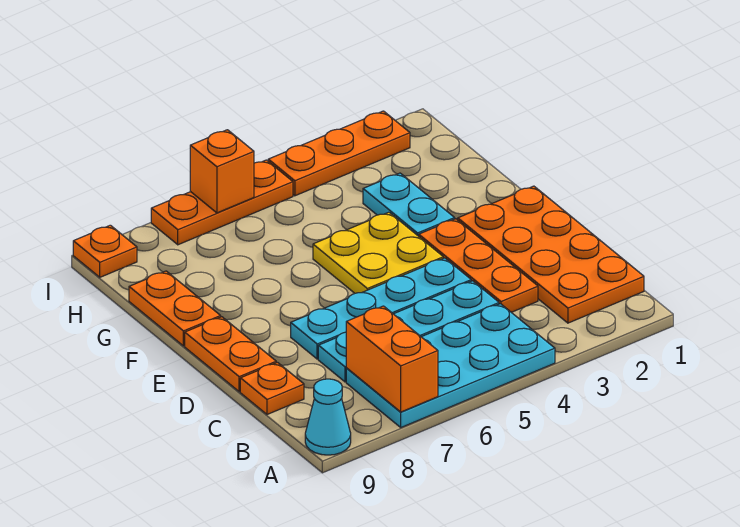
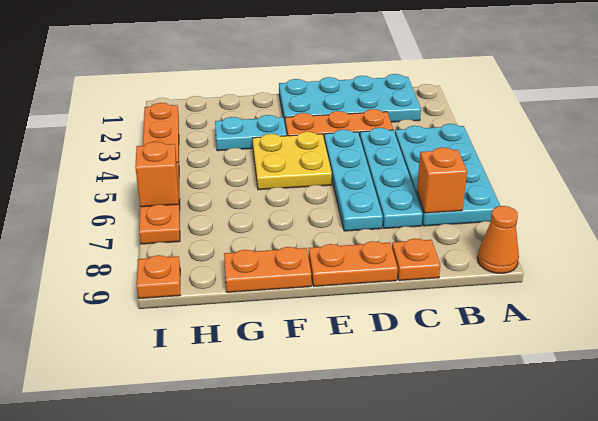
orange brick A7:B7 level 2 -> orange brick B7 level 2
cyan cone A9 level 1 -> orange cone A9 level 1
orange plate B1:E2 level 1 -> cyan plate B1:E2 level 1

